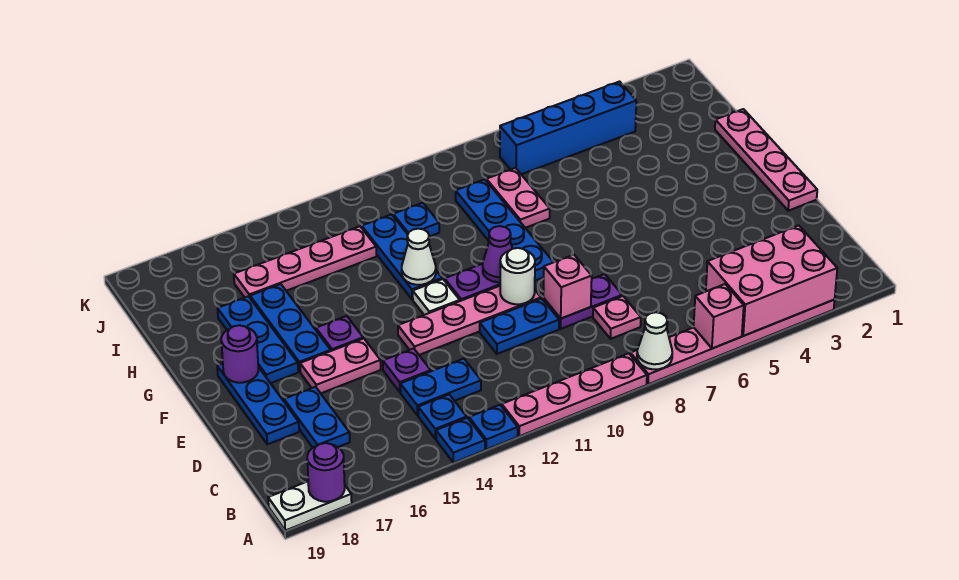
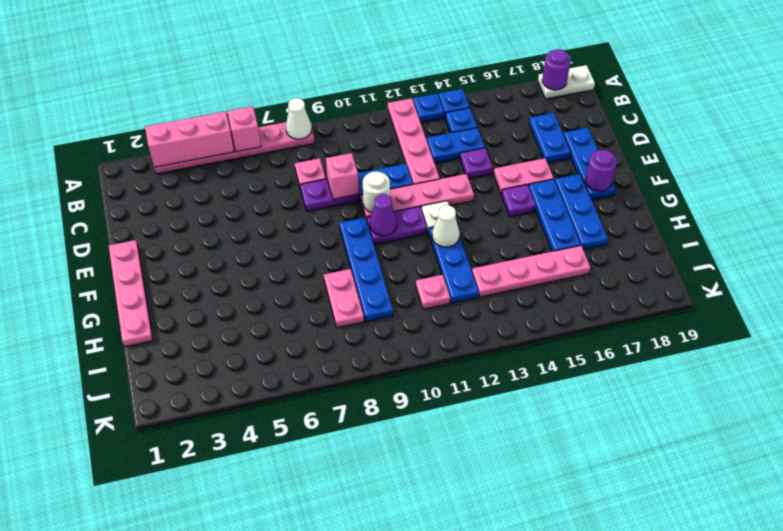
pink brick A3:B5 level 2 -> pink brick A3:A5 level 2
pink plate A9:A12 level 1 -> pink plate A12:D12 level 1
blue plate I11 level 1 -> pink plate I11 level 1
blue brick J4:J7 level 1 -> none

